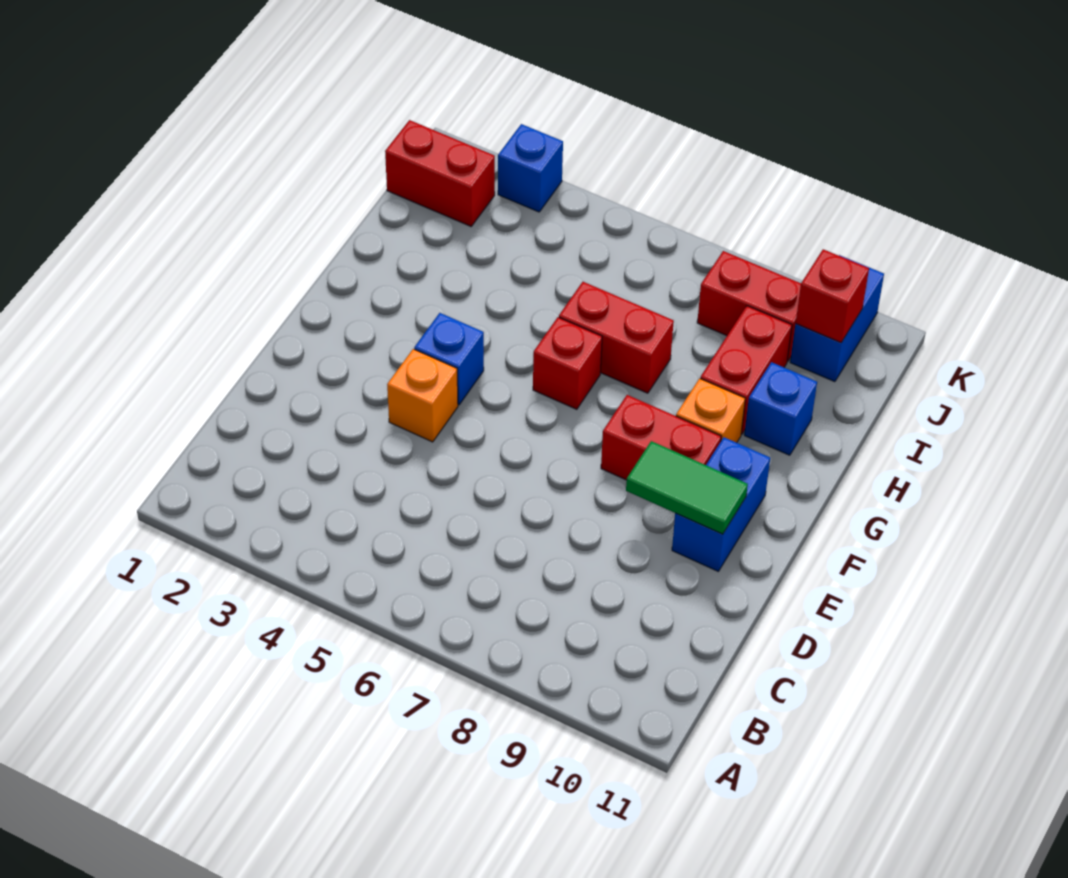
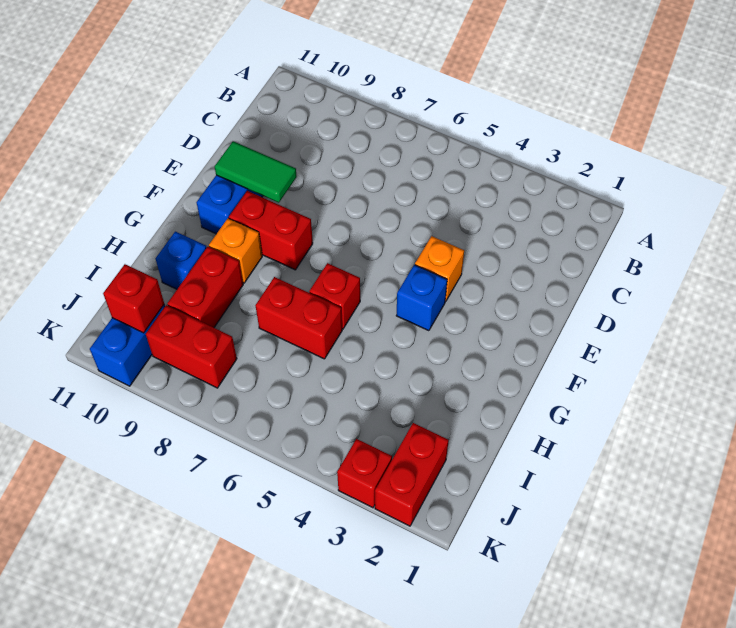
red brick J1:J2 level 1 -> red brick J2:K2 level 1
blue brick K3 level 1 -> red brick K3 level 1

